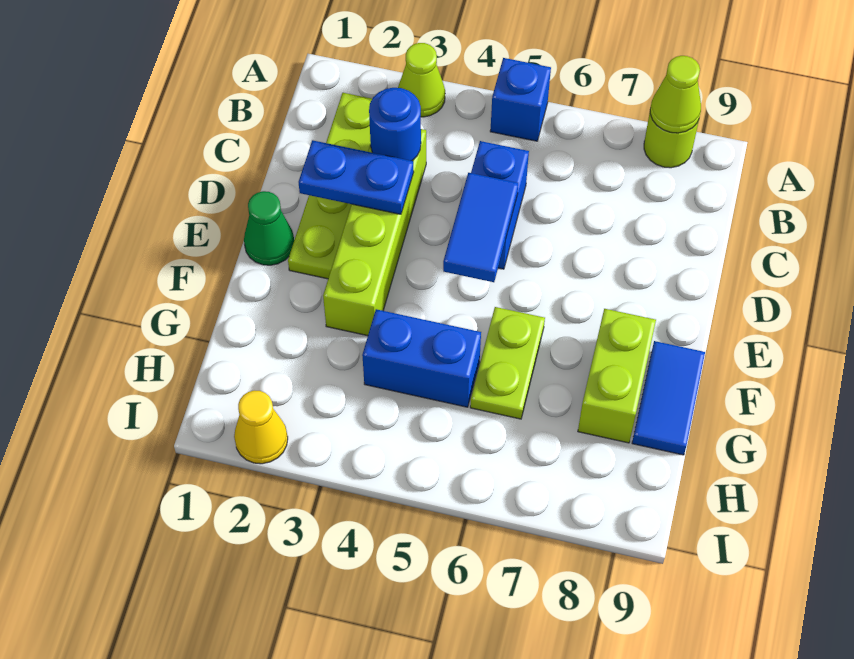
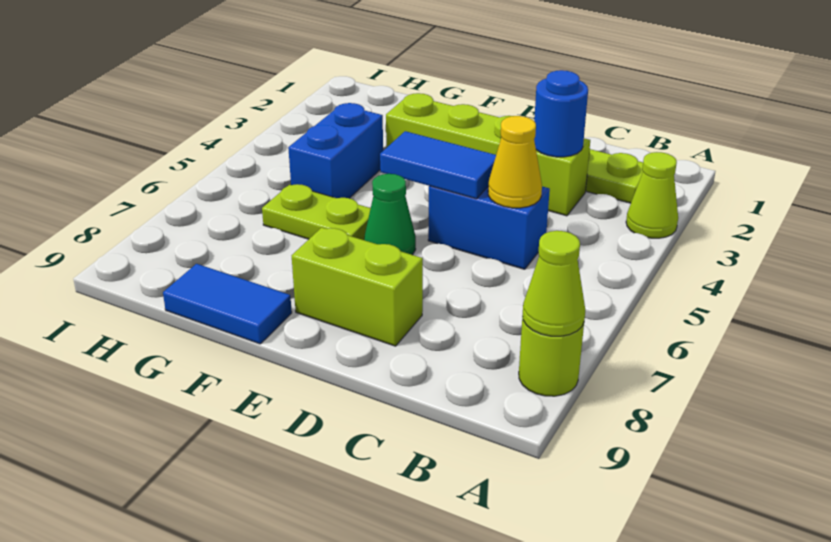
blue brick A5 level 1 -> none
blue plate D2:D3 level 2 -> none
green cone E1 level 1 -> green cone E6 level 1
lime brick F8:G8 level 1 -> lime brick D8:E8 level 1
yellow cone I2 level 1 -> yellow cone C5 level 2

